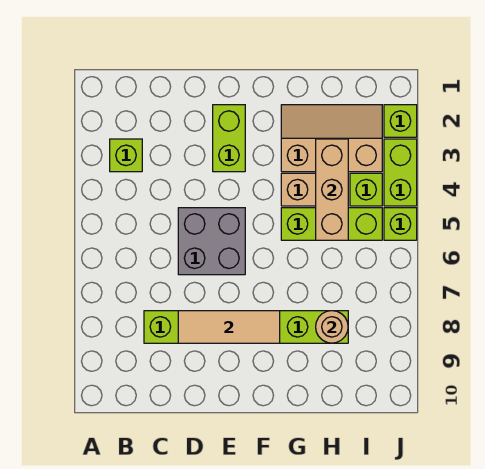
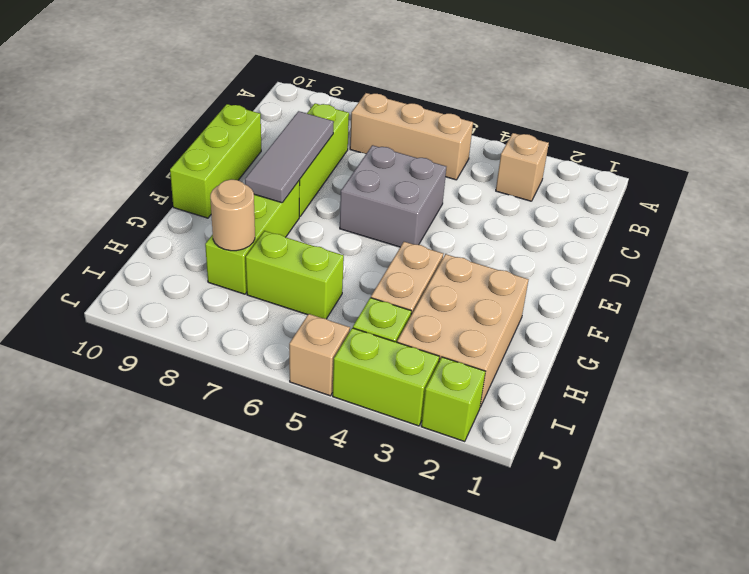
lime brick B3 level 1 -> tan brick B3 level 1
tan tile D8:F8 level 2 -> grey tile D8:F8 level 2
lime brick E2:E3 level 1 -> lime brick H6:H7 level 1
tan slope G2:I3 level 1 top 3 -> tan brick G2:I3 level 1
lime brick G5:I5 level 1 -> lime brick D10:F10 level 1
tan brick H3:H5 level 2 -> tan brick B5:B7 level 1
lime brick J5 level 1 -> tan brick J5 level 1

